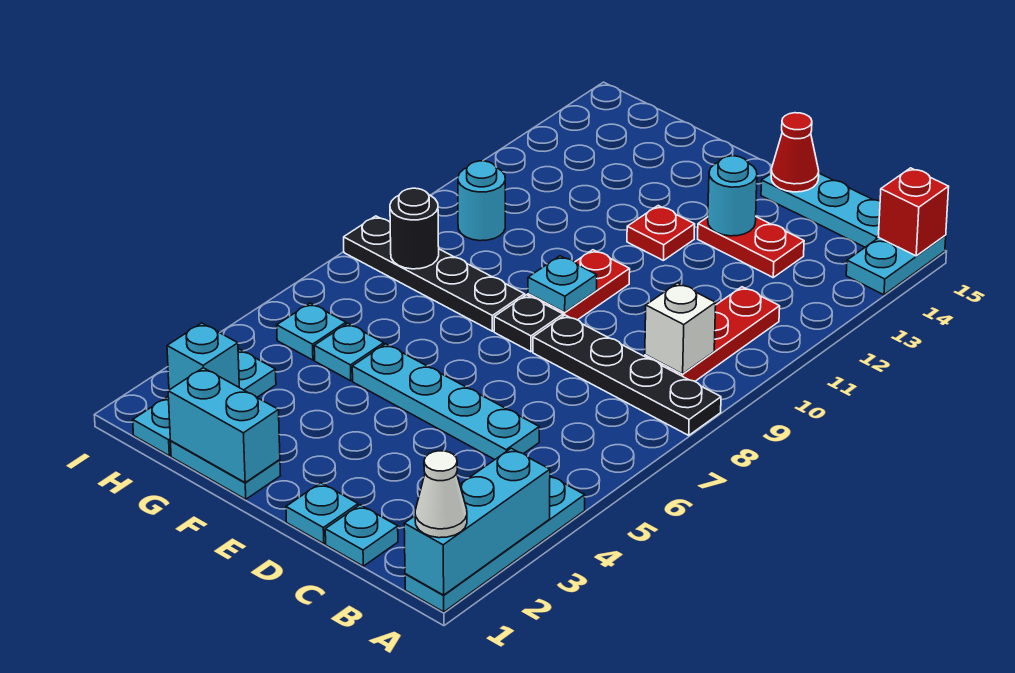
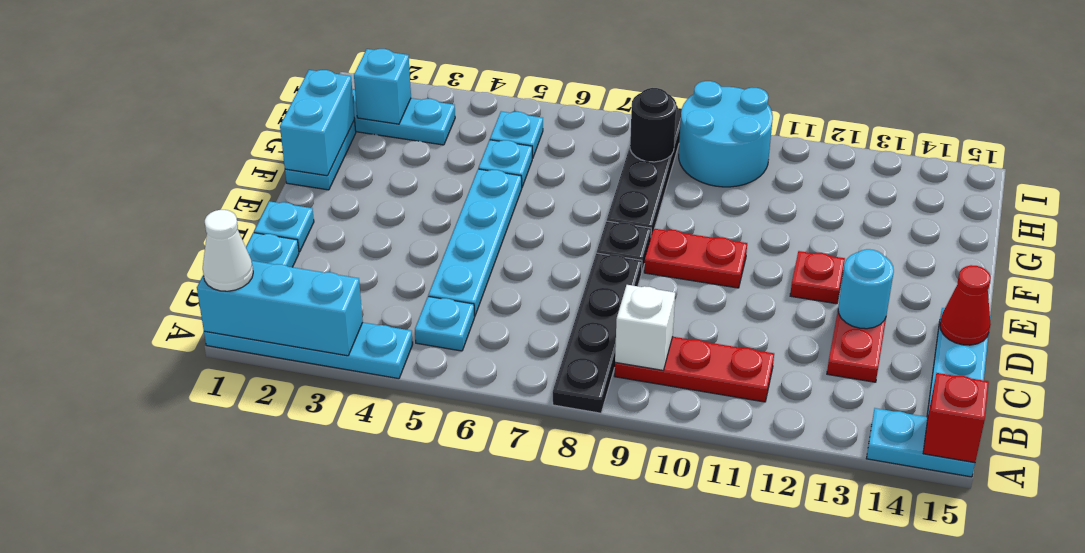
cyan plate E9 level 2 -> cyan plate B5 level 1
cyan round brick H10 level 1 -> cyan round brick H9:I10 level 1

